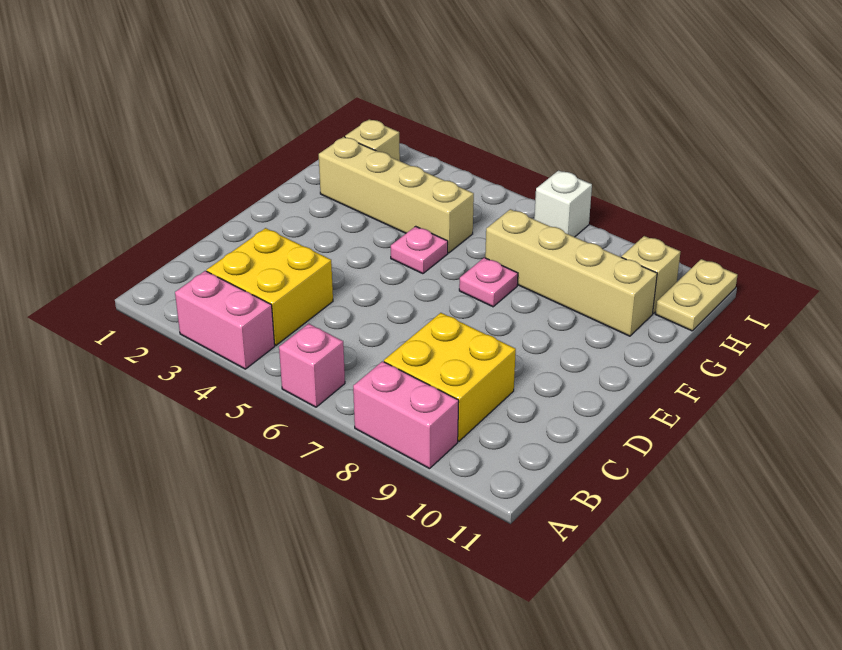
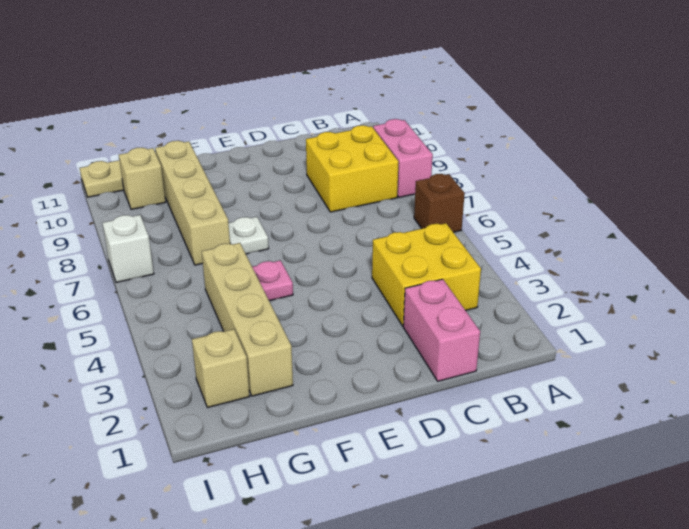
pink brick A3:A4 level 1 -> pink brick C1:C2 level 1
pink brick A6 level 1 -> brown brick A6 level 1
pink plate F7 level 1 -> white plate F7 level 1

